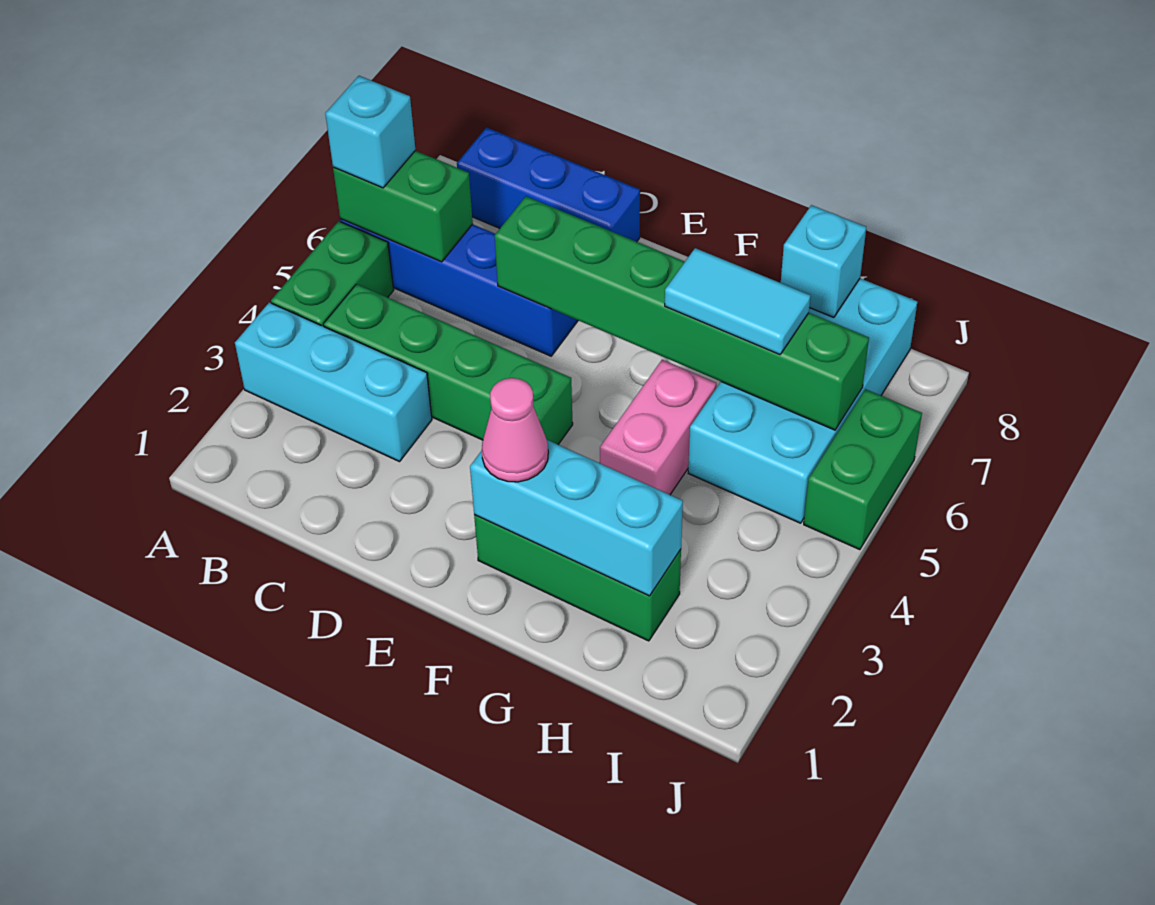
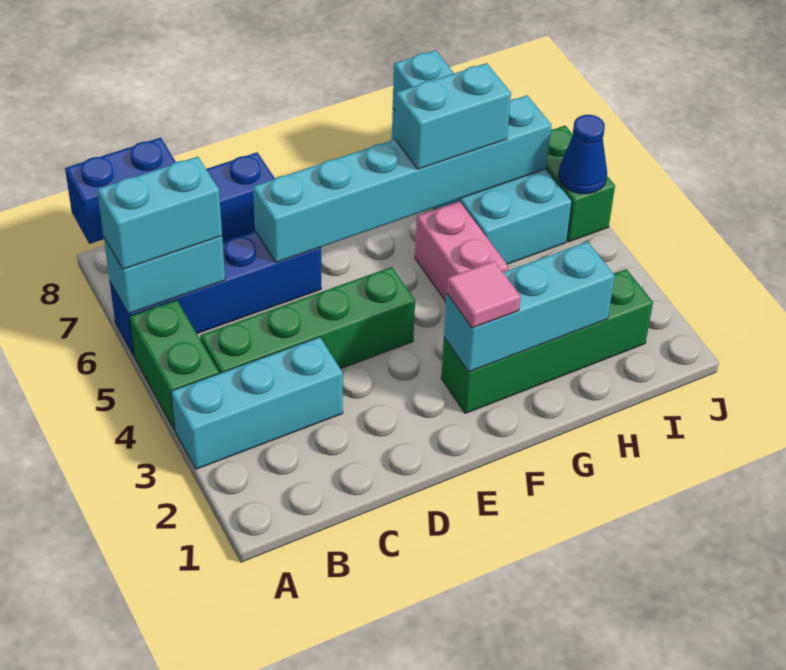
green brick A6:B6 level 2 -> cyan brick A6:B6 level 2
cyan brick A6 level 3 -> cyan brick A6:B6 level 3
none -> blue brick A8:B8 level 2
green brick D6:I6 level 2 -> cyan brick D6:I6 level 2
green brick F2:H2 level 1 -> green brick F2:I2 level 1
pink cone F2 level 3 -> pink tile F2 level 3
cyan tile G6:H6 level 3 -> cyan brick G6:H6 level 3
none -> blue cone J5 level 2

